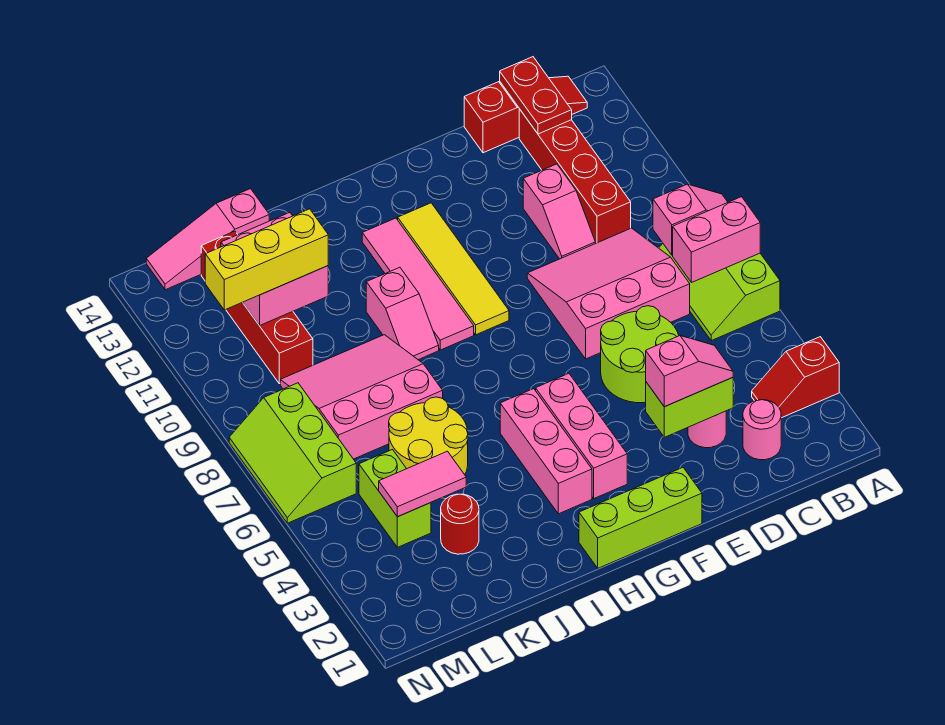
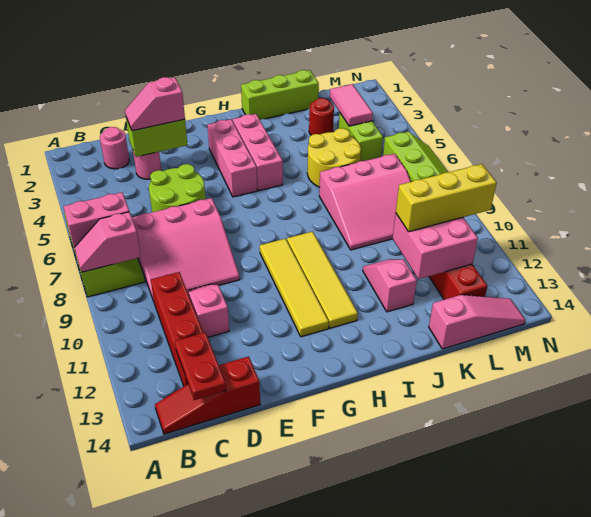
red slope A3:B3 level 1 top A -> none
lime brick F1:H1 level 1 -> lime brick I1:K1 level 1
pink tile H9:H12 level 1 -> yellow tile H9:H12 level 1
pink slope I9:I10 level 1 top 10 -> pink slope J11:J12 level 1 top 12
pink tile K4:L4 level 2 -> pink tile L3:L4 level 2

